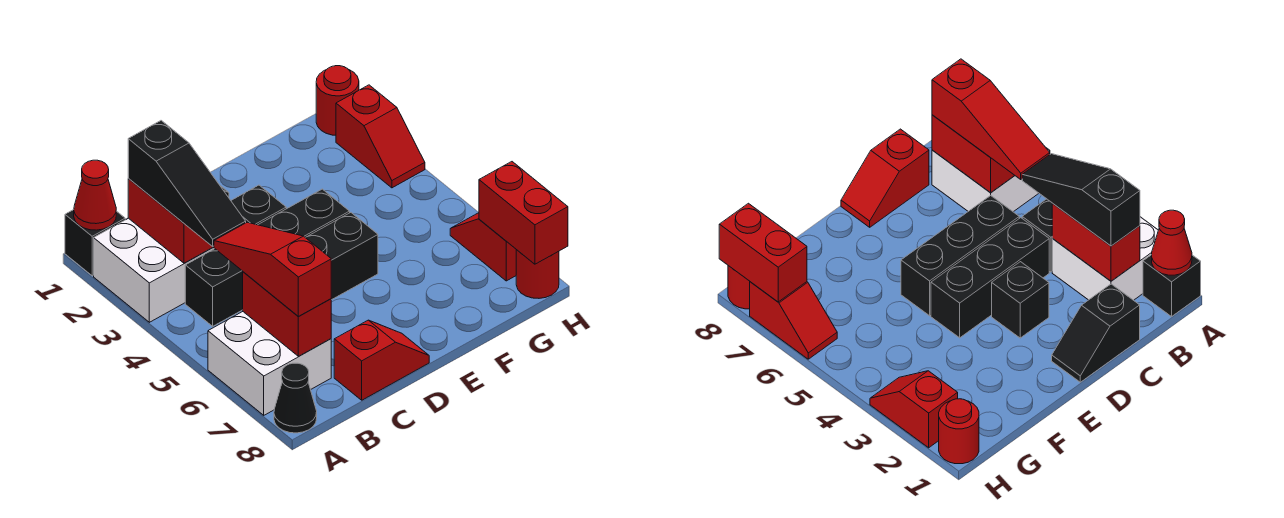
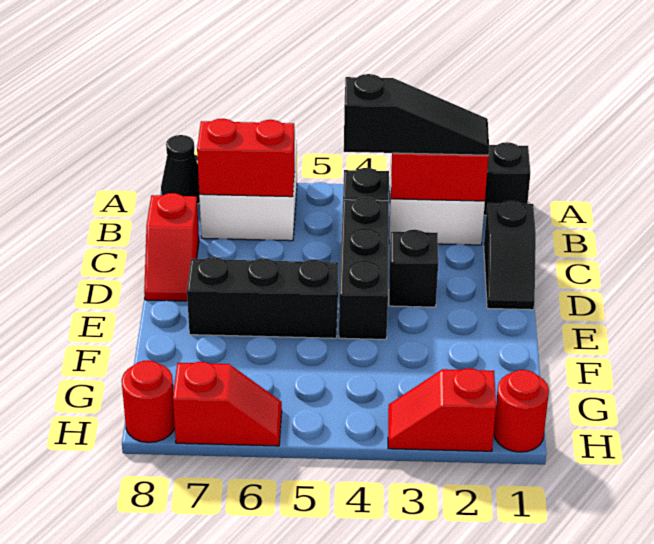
red cone A1 level 2 -> none
black slope B2:B4 level 3 top 2 -> black slope B2:B4 level 3 top 4
red slope B5:B7 level 3 top 7 -> none
black brick C5:E5 level 1 -> black brick E5:E7 level 1
red brick H7:H8 level 2 -> none

